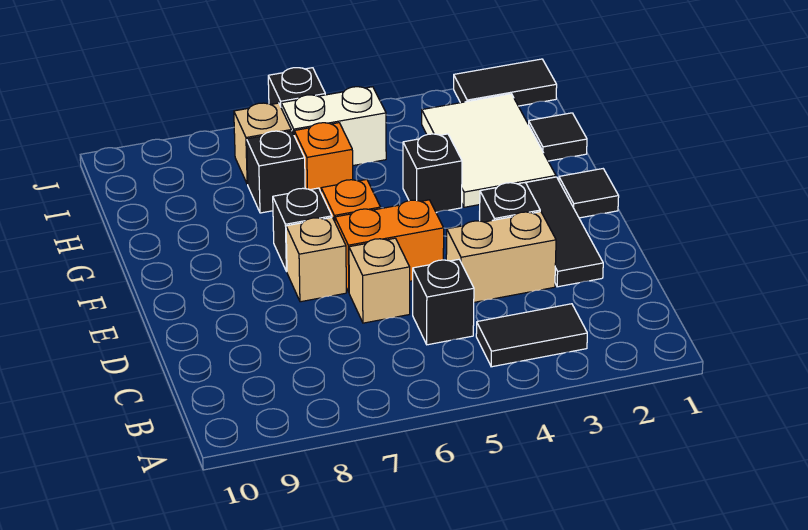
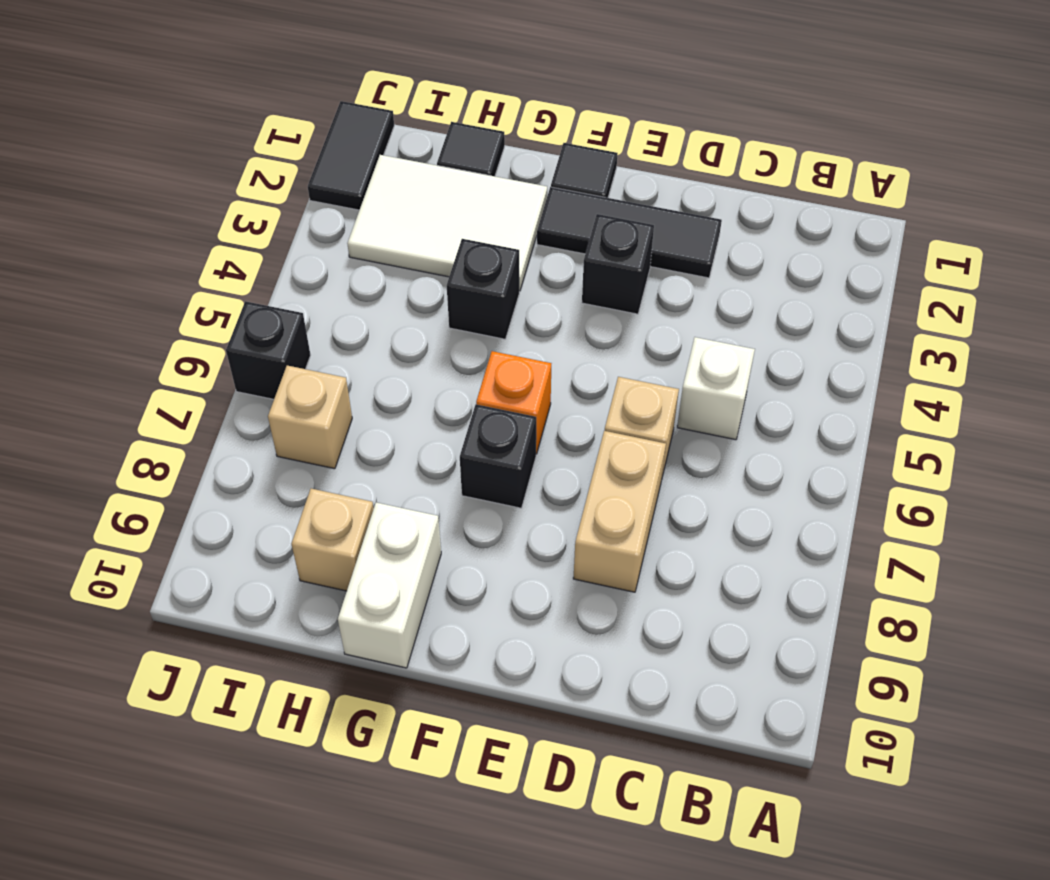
black tile B3:B4 level 1 -> none
black brick C5 level 1 -> white brick C5 level 1
tan brick D3:D4 level 1 -> tan brick D7:D8 level 1
orange brick E5:E6 level 1 -> none
tan brick E7 level 1 -> tan brick H9 level 1
orange brick H6 level 1 -> none
black brick H7 level 1 -> none
white brick I5:I6 level 1 -> white brick G9:G10 level 1

